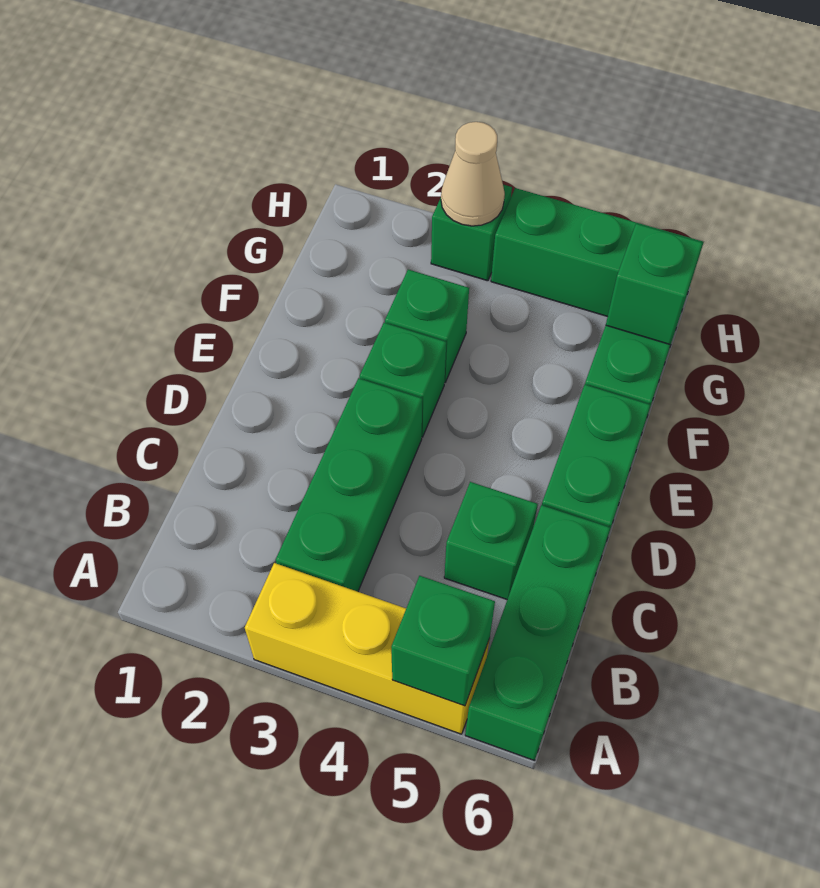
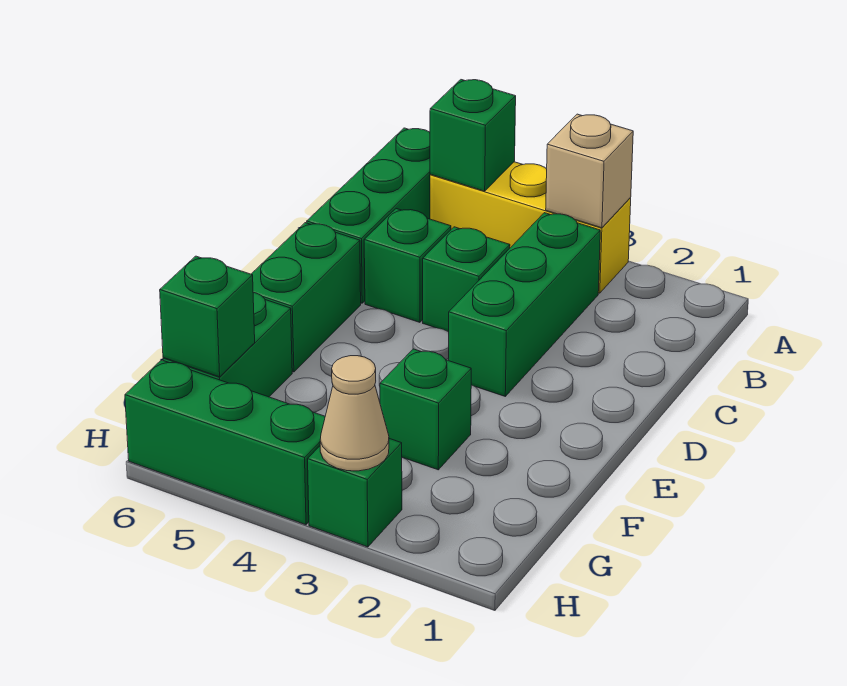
none -> tan brick A3 level 2
green brick E3 level 1 -> green brick C4 level 1

